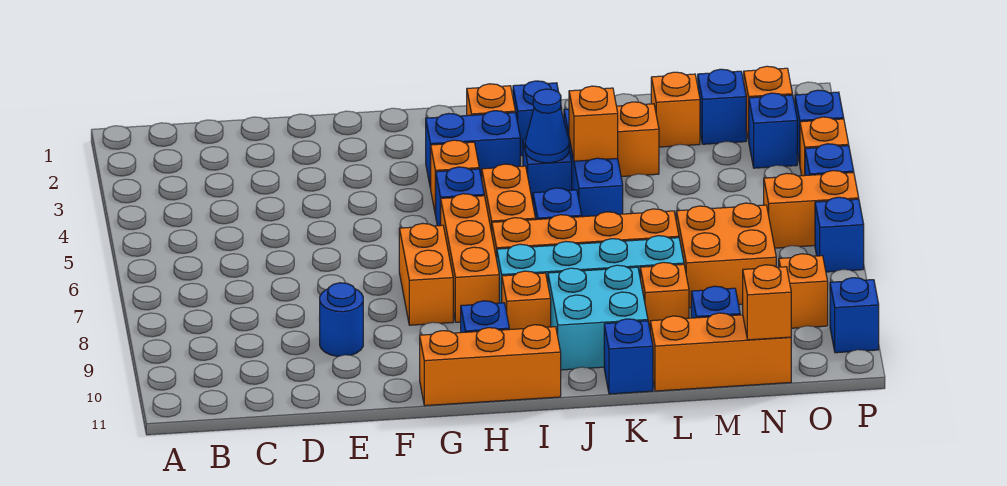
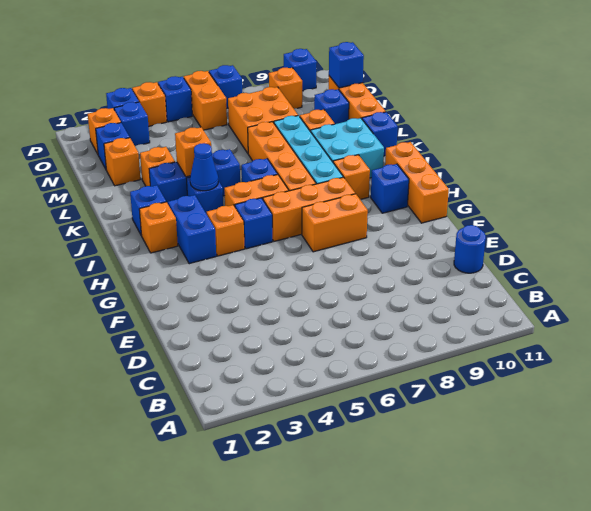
blue round brick E9 level 1 -> blue round brick D11 level 1
orange brick N11 level 2 -> blue brick N11 level 2

